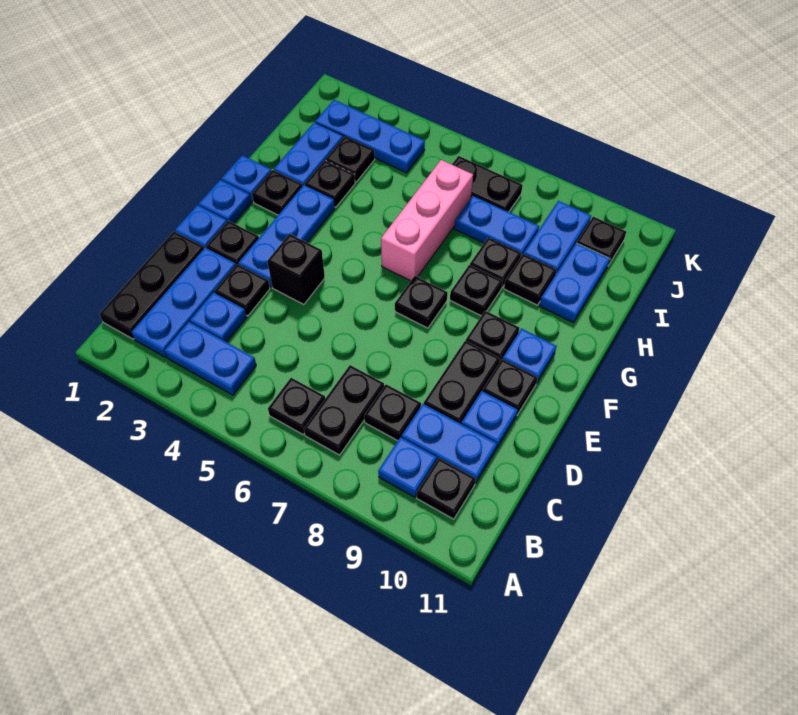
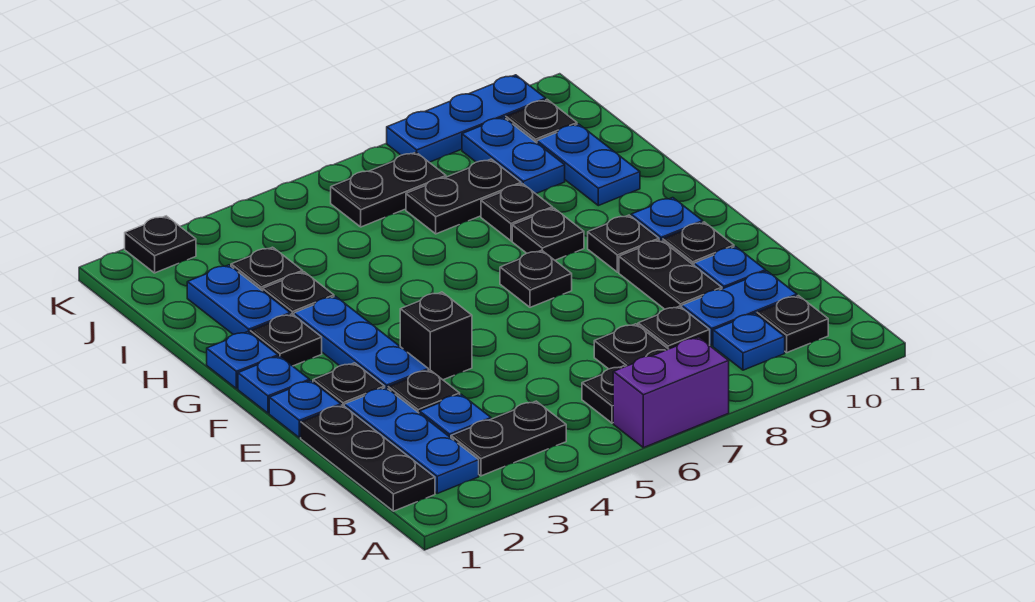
none -> purple brick A6:A7 level 1
blue plate B3:B4 level 1 -> black plate B3:B4 level 1
pink brick G6:I6 level 1 -> none
black plate H9 level 1 -> black plate K2 level 1
blue plate I7:I8 level 1 -> black plate I7:I8 level 1
blue plate J2:J4 level 1 -> blue plate K8:K10 level 1

